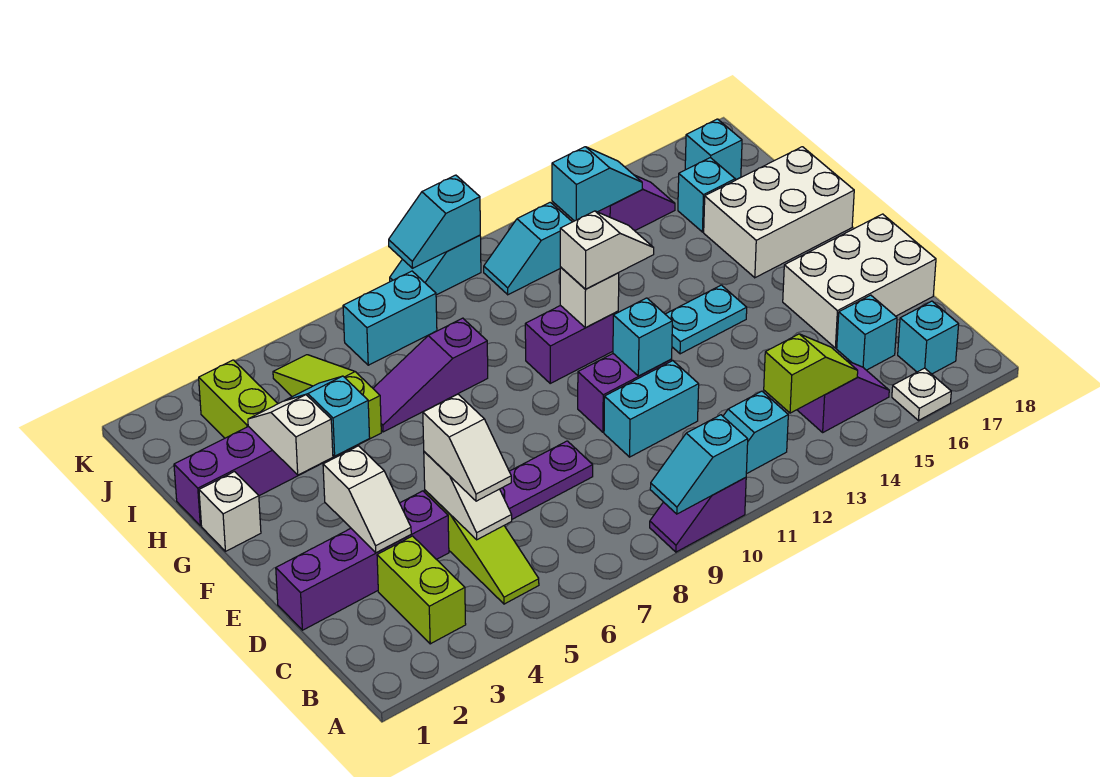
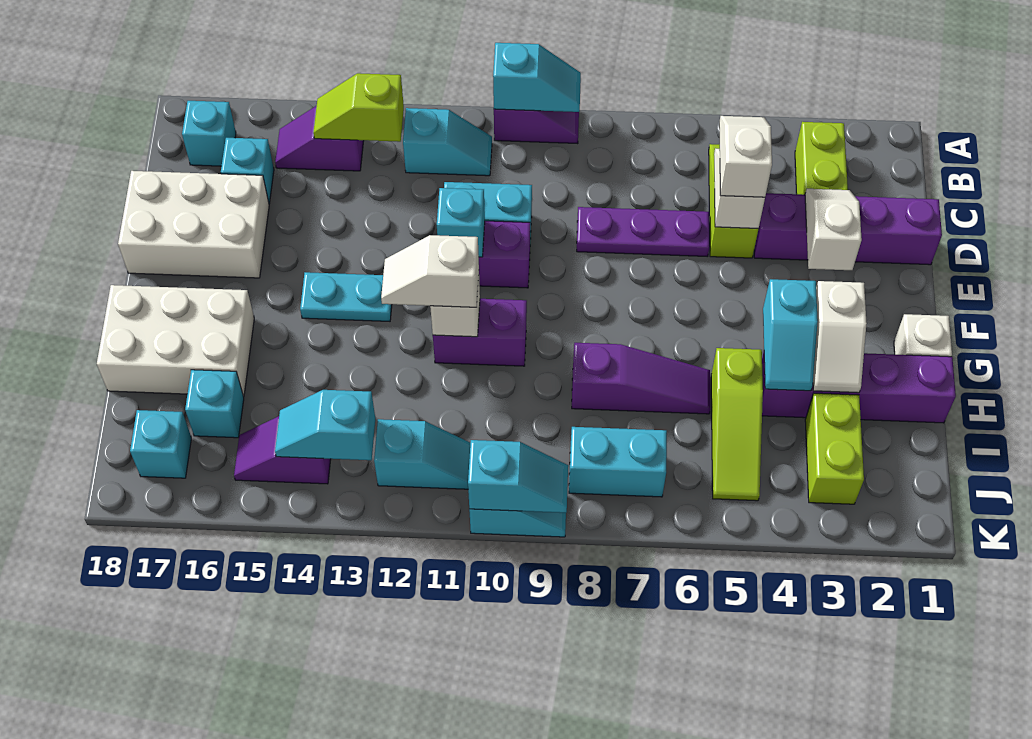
white plate A16 level 1 -> none

